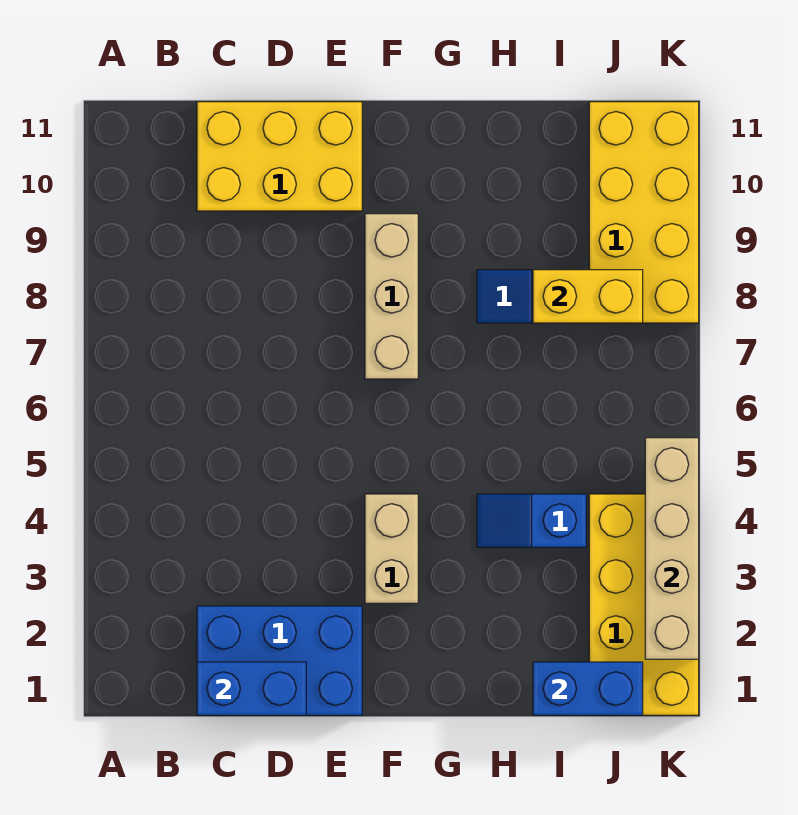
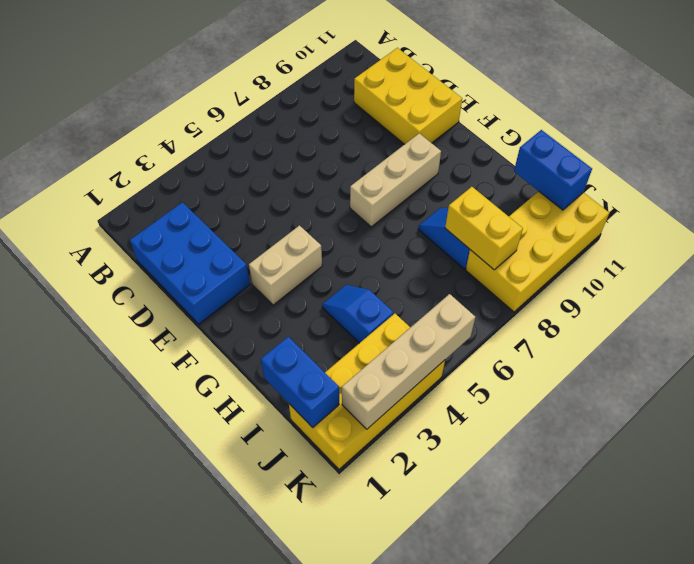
blue brick C1:D1 level 2 -> blue brick I11:J11 level 2

